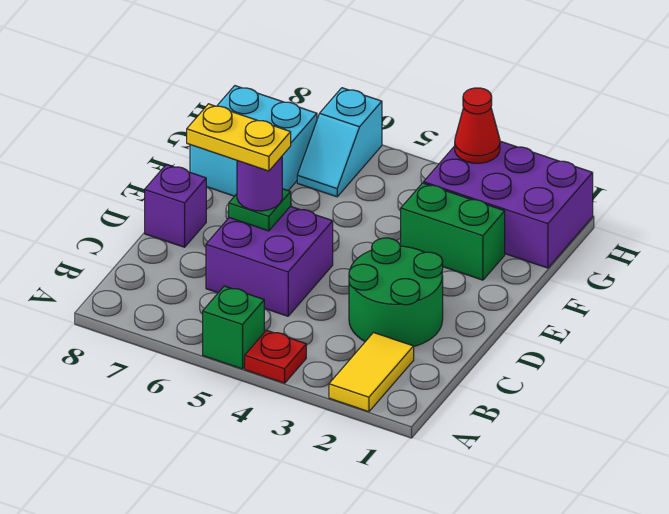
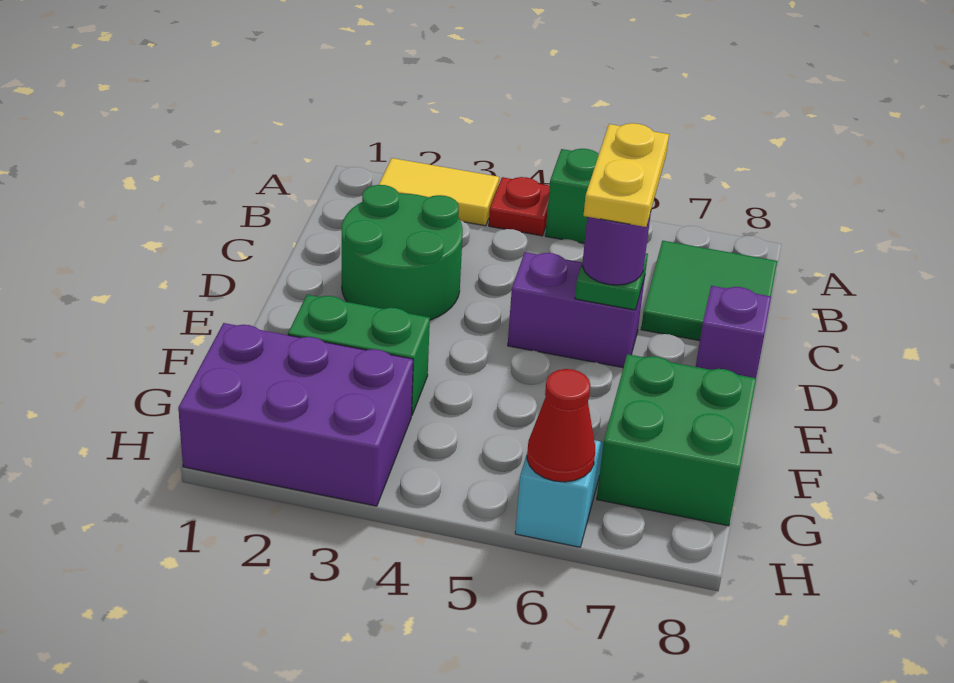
yellow tile A2:B2 level 1 -> yellow tile A2:A3 level 1
none -> green tile B7:C8 level 1
purple brick C5:D6 level 1 -> purple brick D5:D6 level 1
yellow plate D6:D7 level 4 -> yellow plate C6:D6 level 4
cyan brick F7:G8 level 1 -> green brick F7:G8 level 1
red cone H3 level 2 -> red cone H6 level 2

